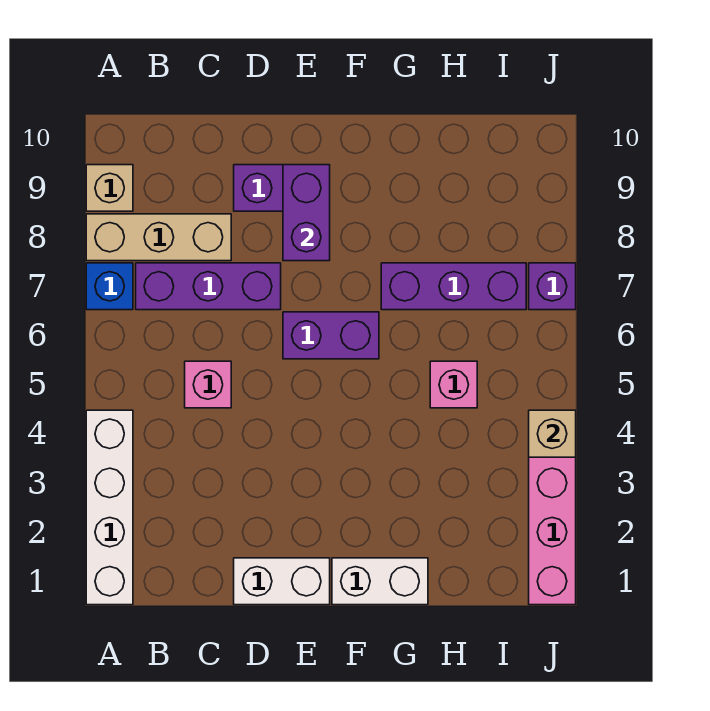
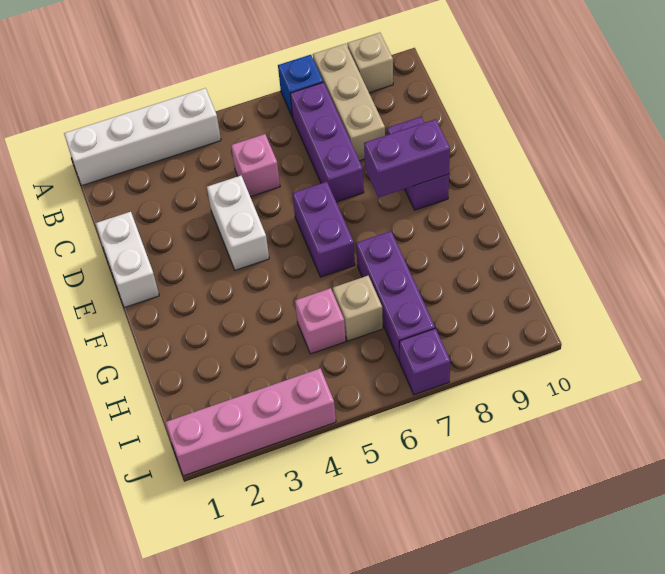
white brick F1:G1 level 1 -> white brick D4:E4 level 1
tan brick J4 level 2 -> tan brick H6 level 1

